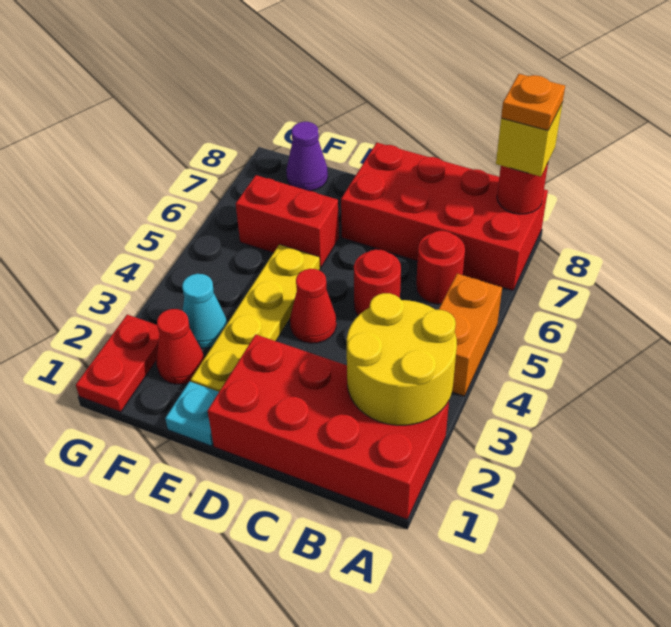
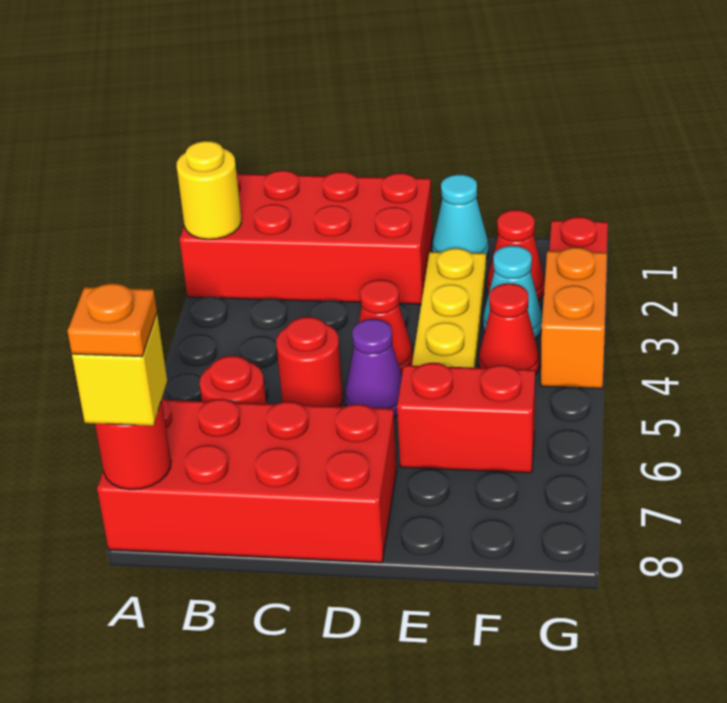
yellow round brick A2:B3 level 2 -> yellow round brick A2 level 2
orange brick A4:A5 level 1 -> orange brick G3:G4 level 1
cyan plate E1 level 1 -> cyan cone E1 level 1
none -> red cone F4 level 1
purple cone F8 level 1 -> purple cone D5 level 1

